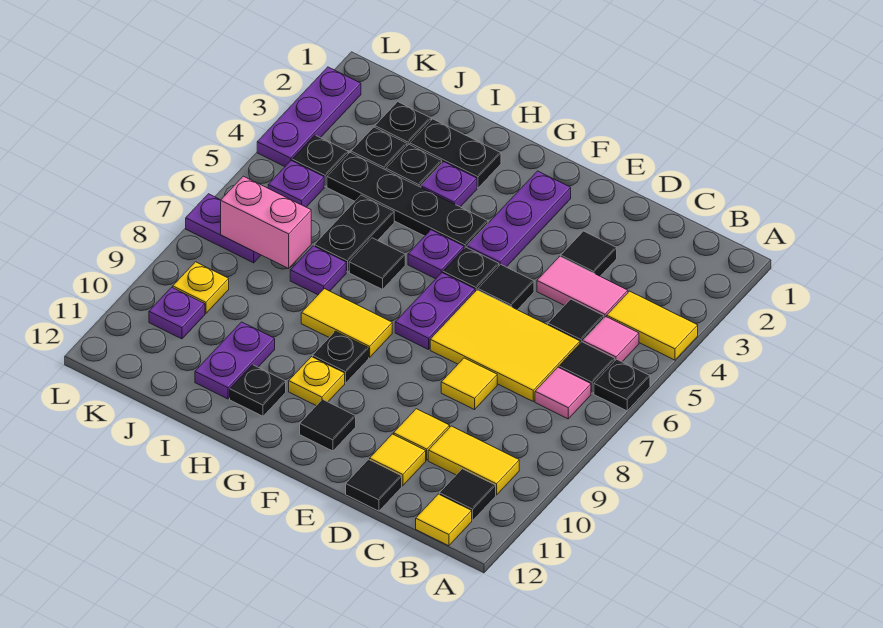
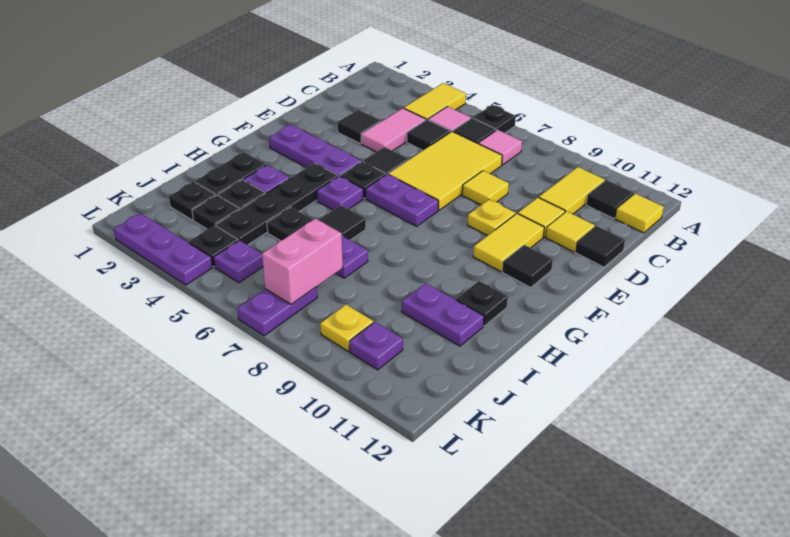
yellow tile G8:H8 level 1 -> yellow tile E10:F10 level 1
black plate G9 level 1 -> none
yellow plate G10 level 1 -> yellow plate E9 level 1

